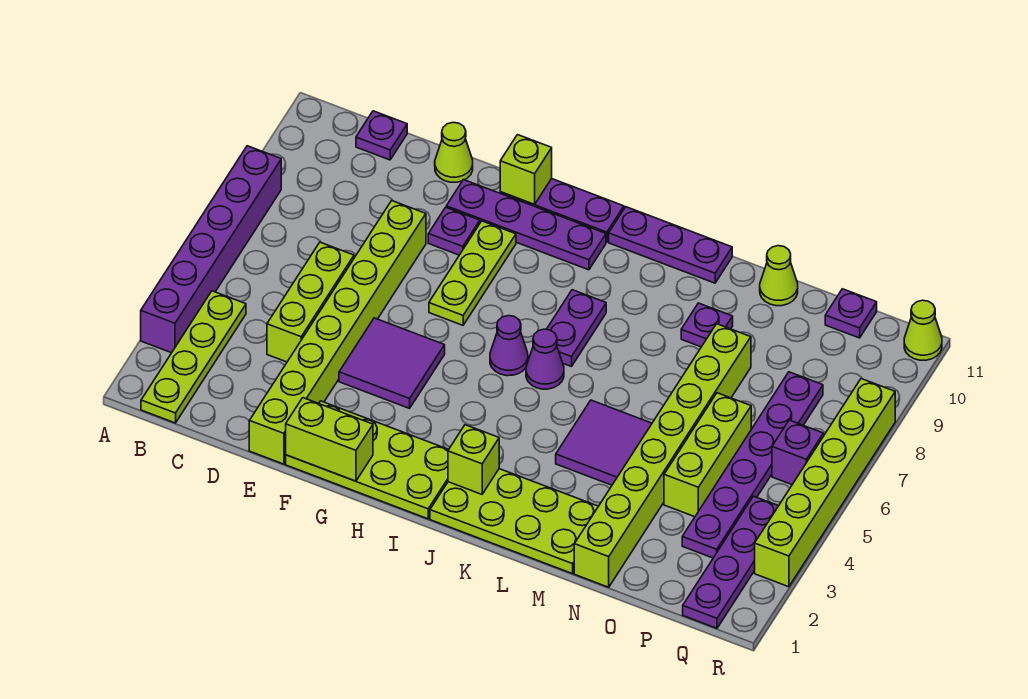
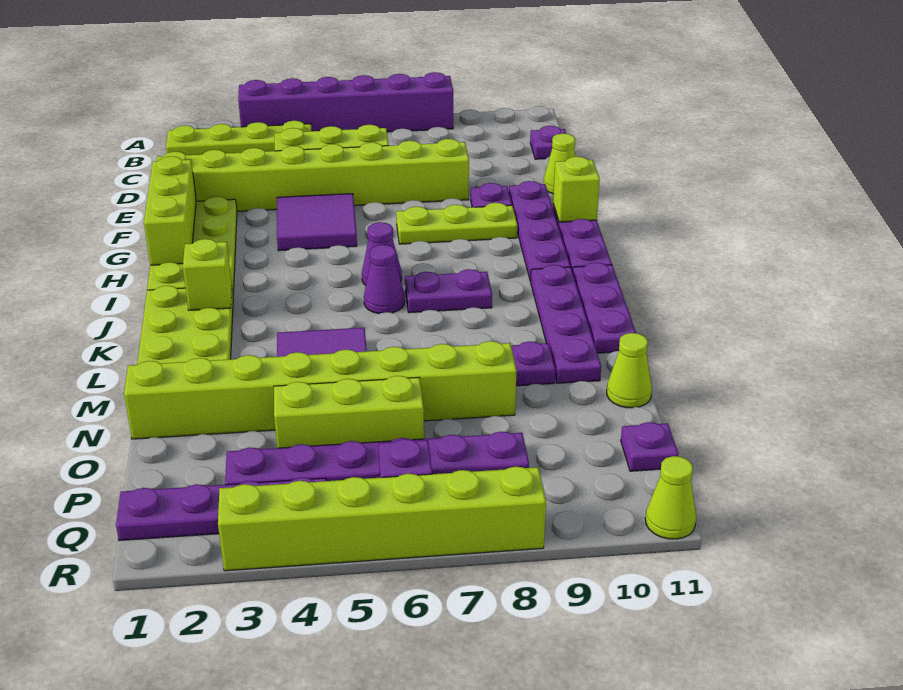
lime brick F1:G1 level 2 -> lime brick F1:H1 level 2
none -> purple plate J10:M10 level 1

